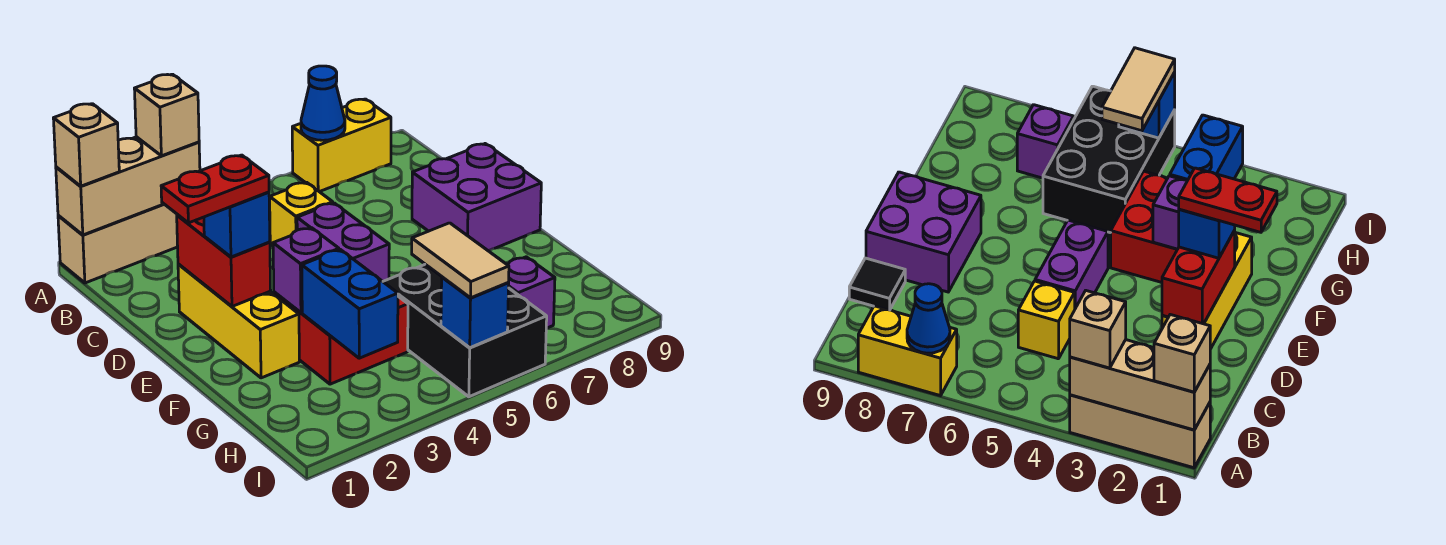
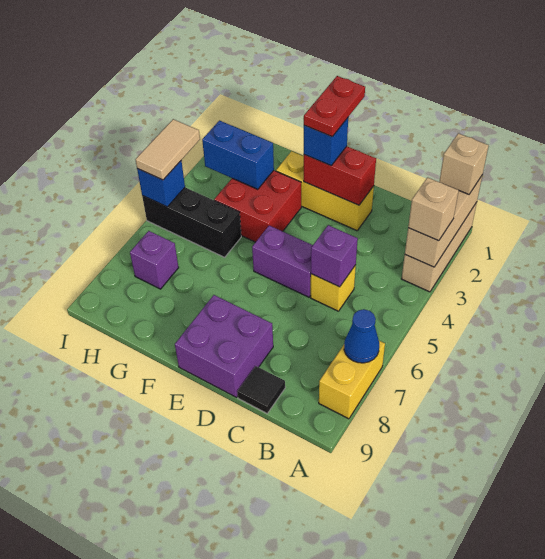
purple brick F3 level 2 -> purple brick C5 level 2
black brick G5:I6 level 1 -> black brick G5:I5 level 1
tan tile H5:I5 level 3 -> tan tile I4:I5 level 3

